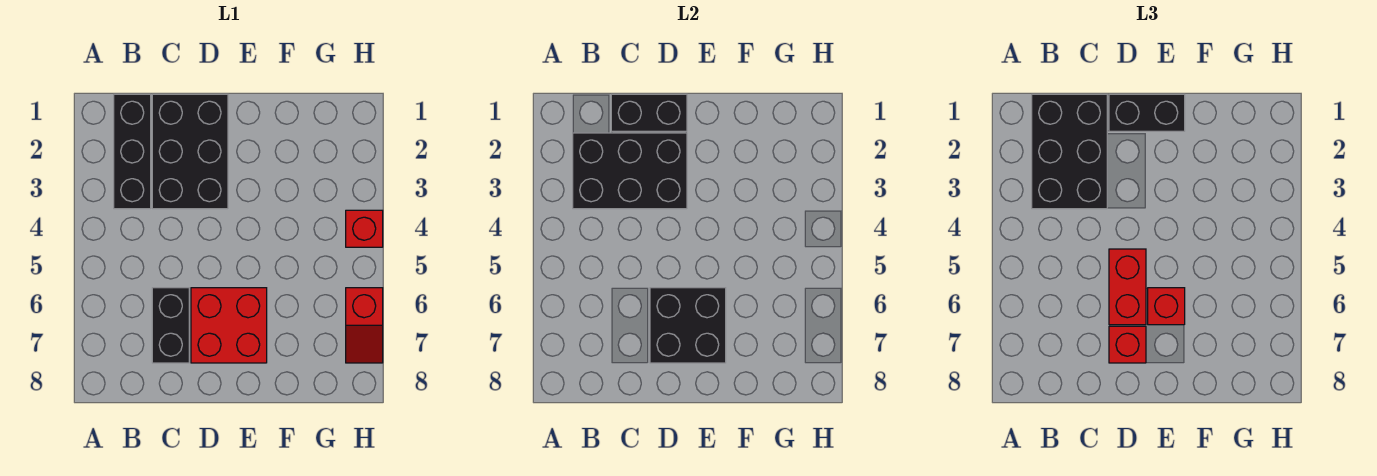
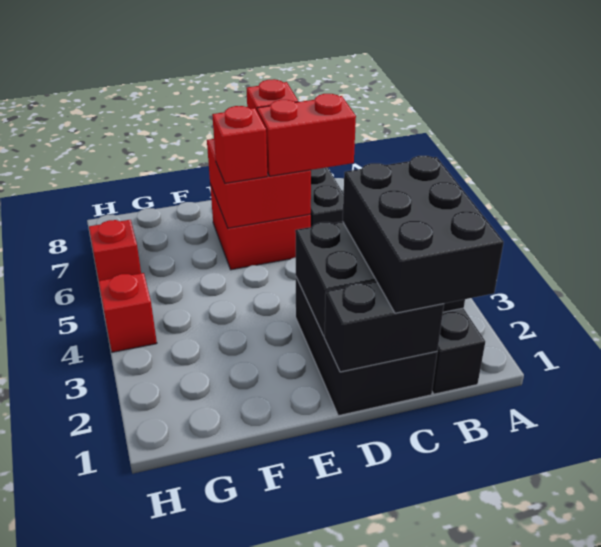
black brick D1:E1 level 3 -> none
red brick D5:D6 level 3 -> red brick C6:D6 level 3
black brick D6:E7 level 2 -> red brick D6:E7 level 2

